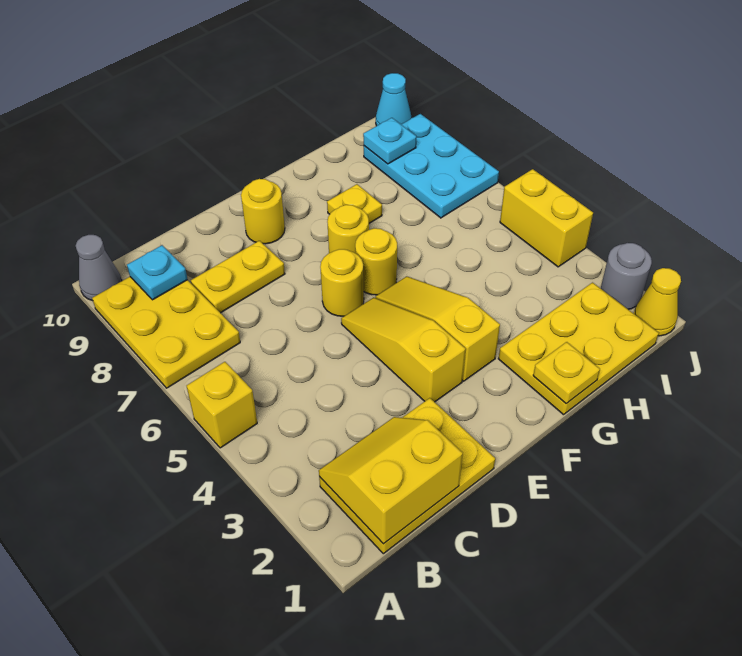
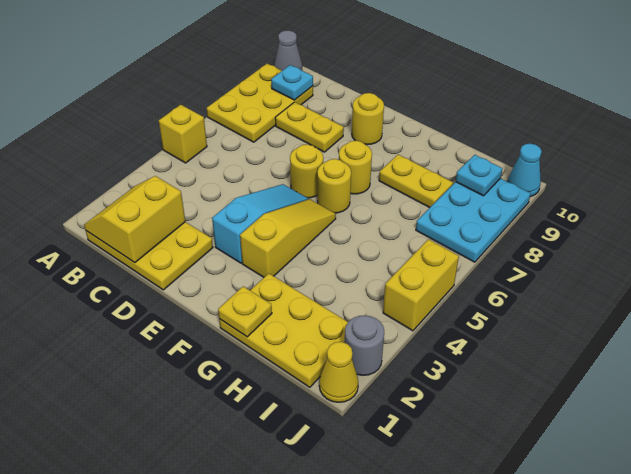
yellow slope B1:C2 level 2 top 1 -> yellow slope B1:C2 level 2 top C
yellow slope E3:E5 level 1 top 3 -> cyan slope E3:E5 level 1 top 3
yellow plate G8 level 1 -> yellow plate G8:H8 level 1

